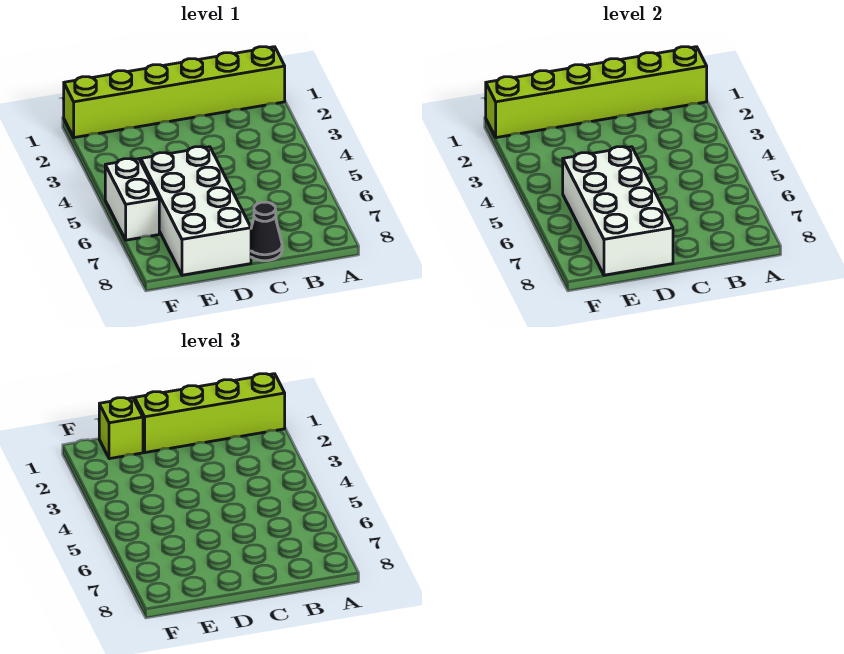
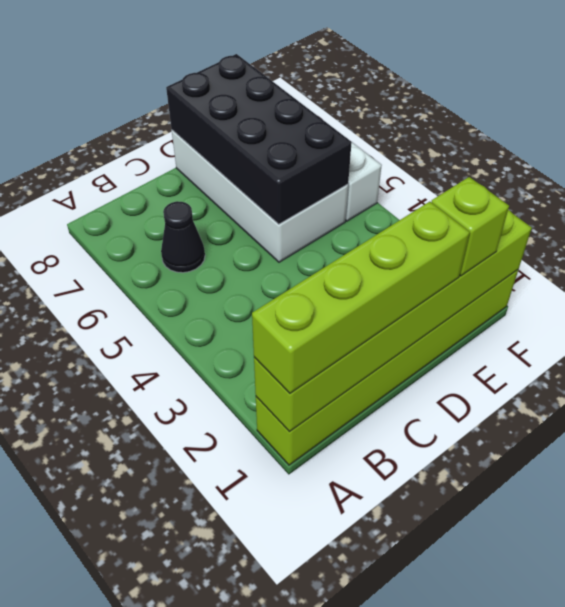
black cone C8 level 1 -> black cone B6 level 1
white brick D5:E8 level 2 -> black brick D5:E8 level 2

